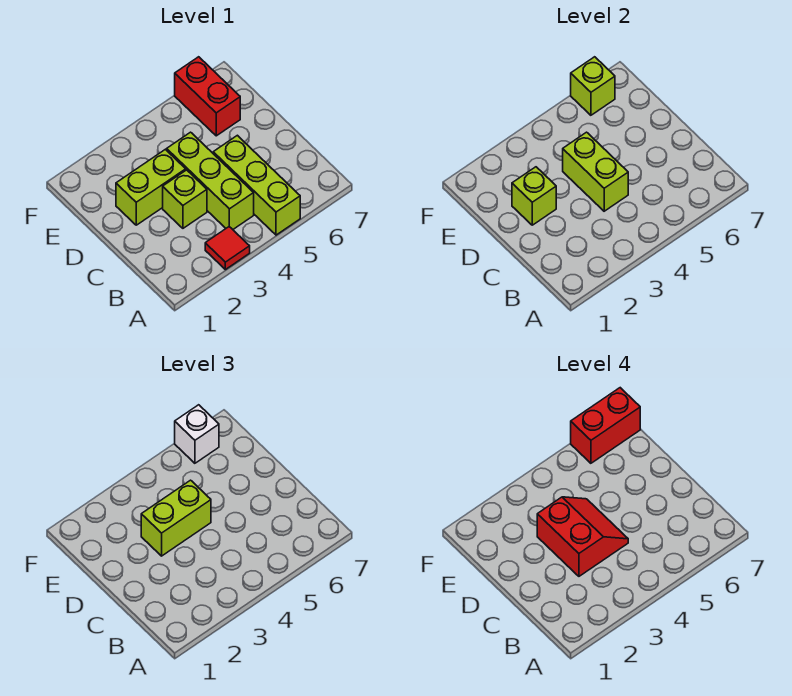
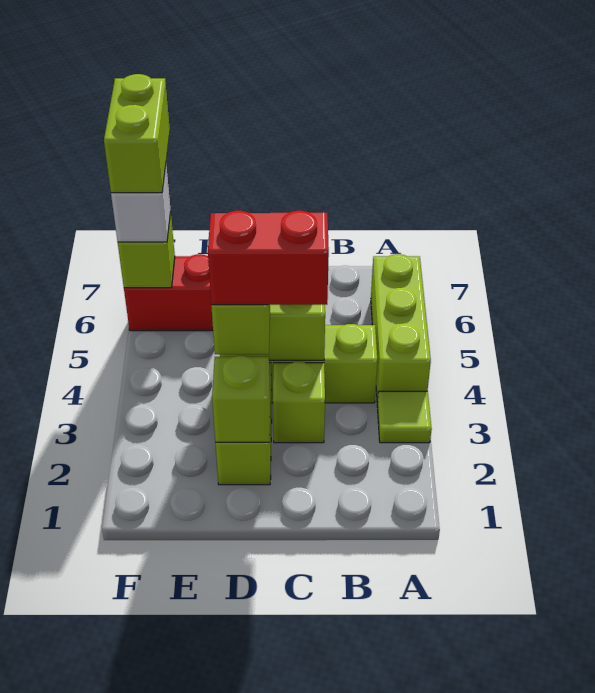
red tile A3 level 1 -> lime tile A3 level 1
lime brick A5:C5 level 1 -> lime brick A4:A6 level 1
red brick F6:F7 level 4 -> lime brick F6:F7 level 4

